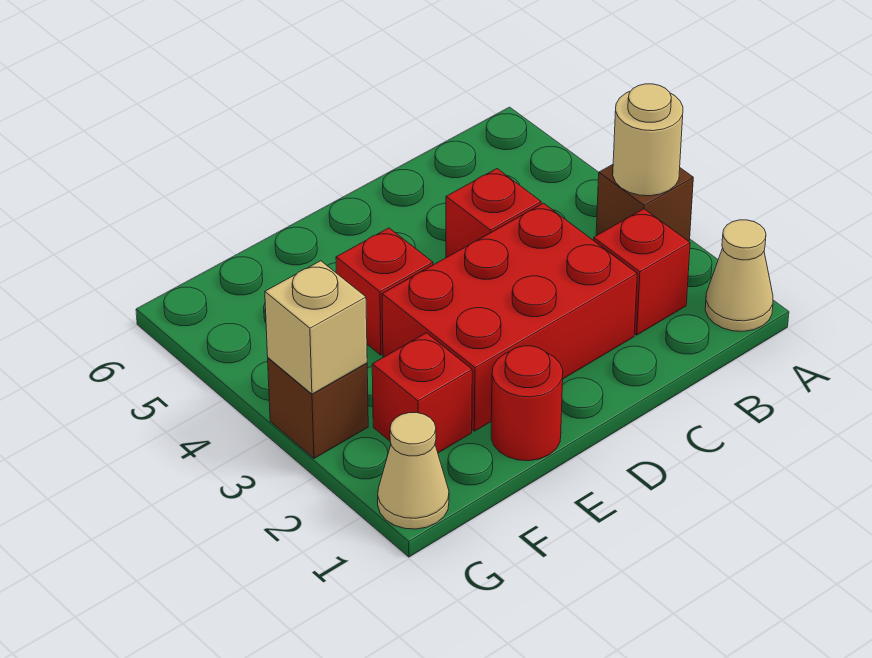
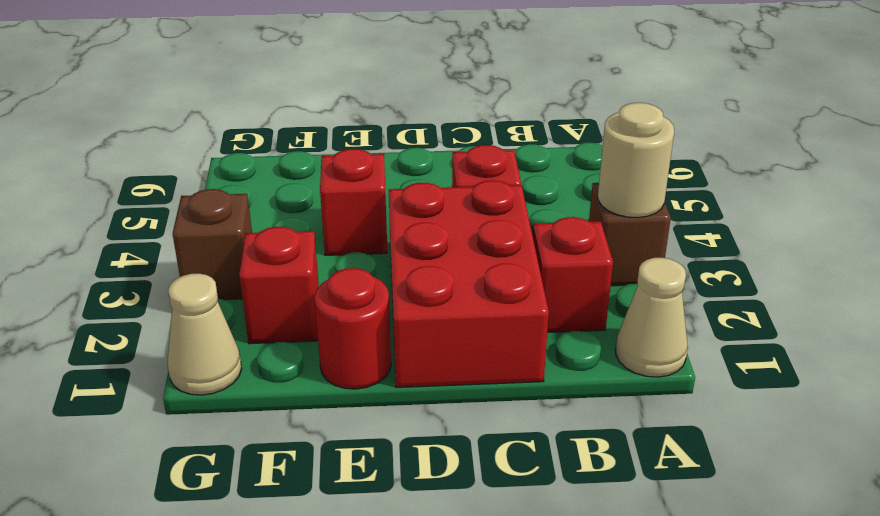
red brick C2:E3 level 1 -> red brick C1:D3 level 1
tan brick G3 level 2 -> none

